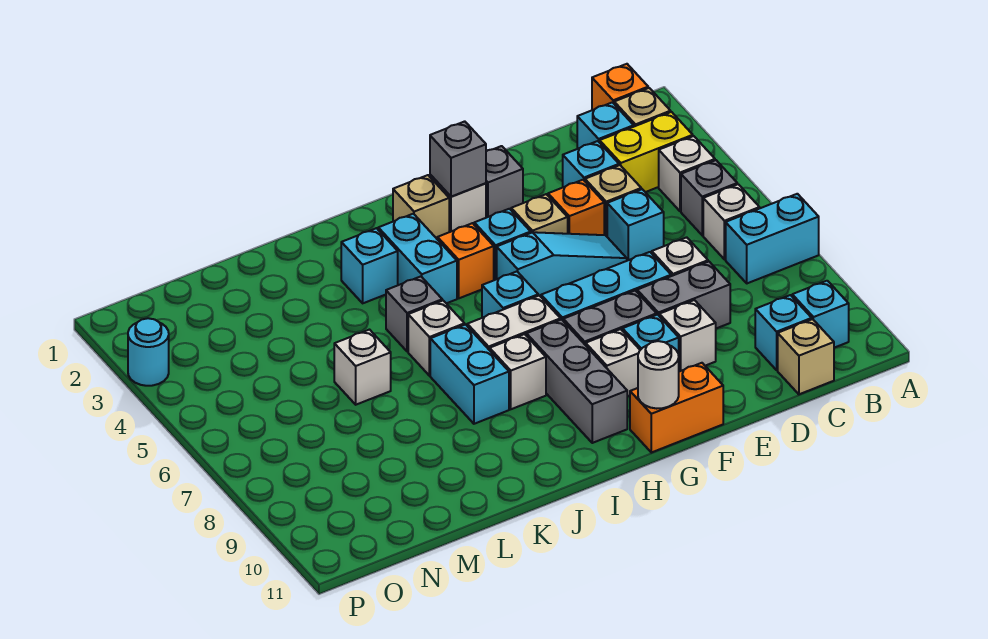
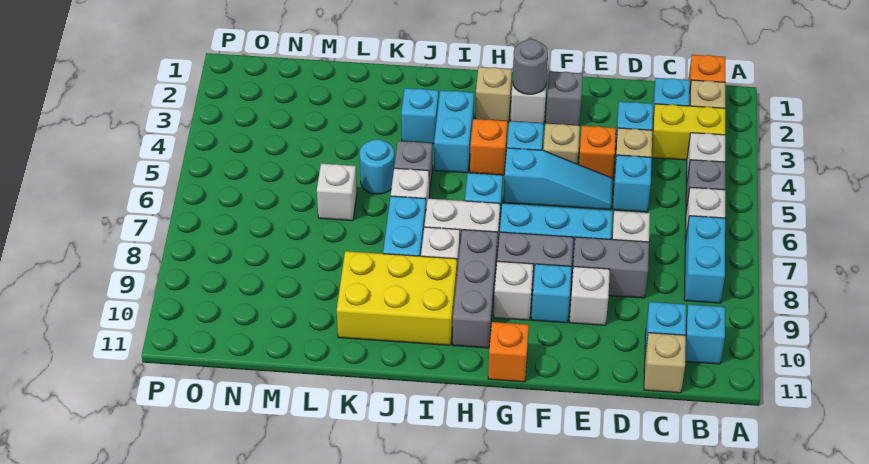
cyan brick A7:B7 level 1 -> cyan brick B7:B8 level 1
orange brick F11:G11 level 1 -> orange brick G11 level 1
grey brick G2 level 2 -> grey round brick G2 level 2
white round brick G11 level 2 -> none
none -> yellow brick I9:K10 level 1
cyan round brick P3 level 1 -> cyan round brick K5 level 1

